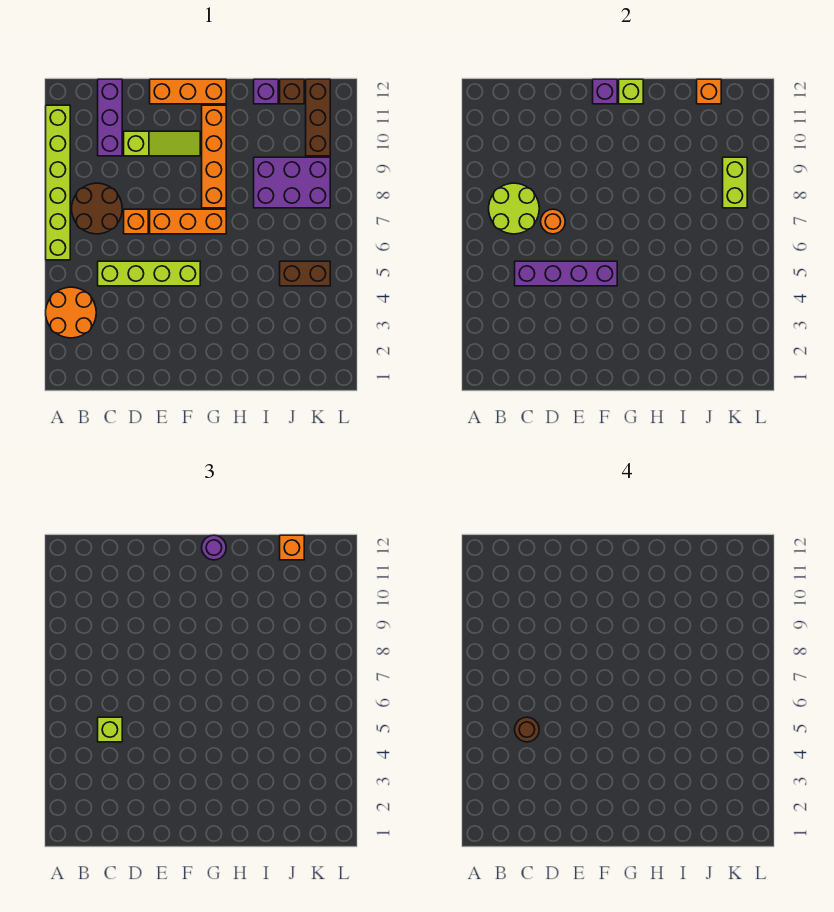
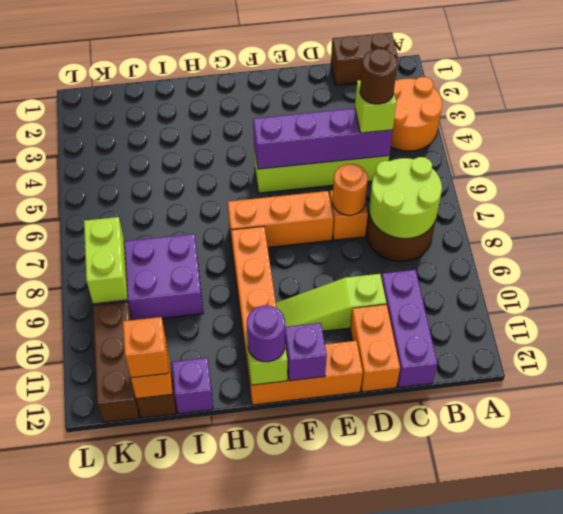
lime brick A6:A11 level 1 -> none
none -> orange brick D11:D12 level 1
brown brick J5:K5 level 1 -> brown brick B1:C1 level 1

